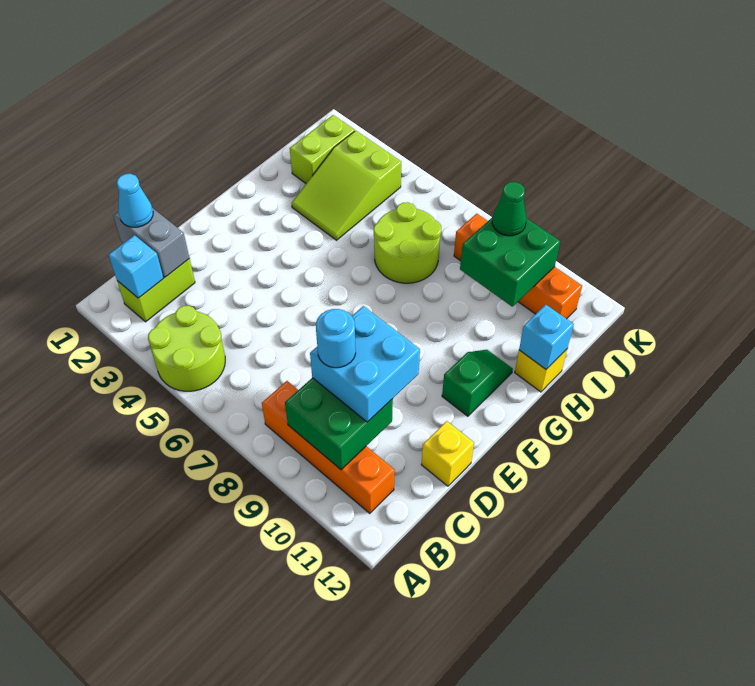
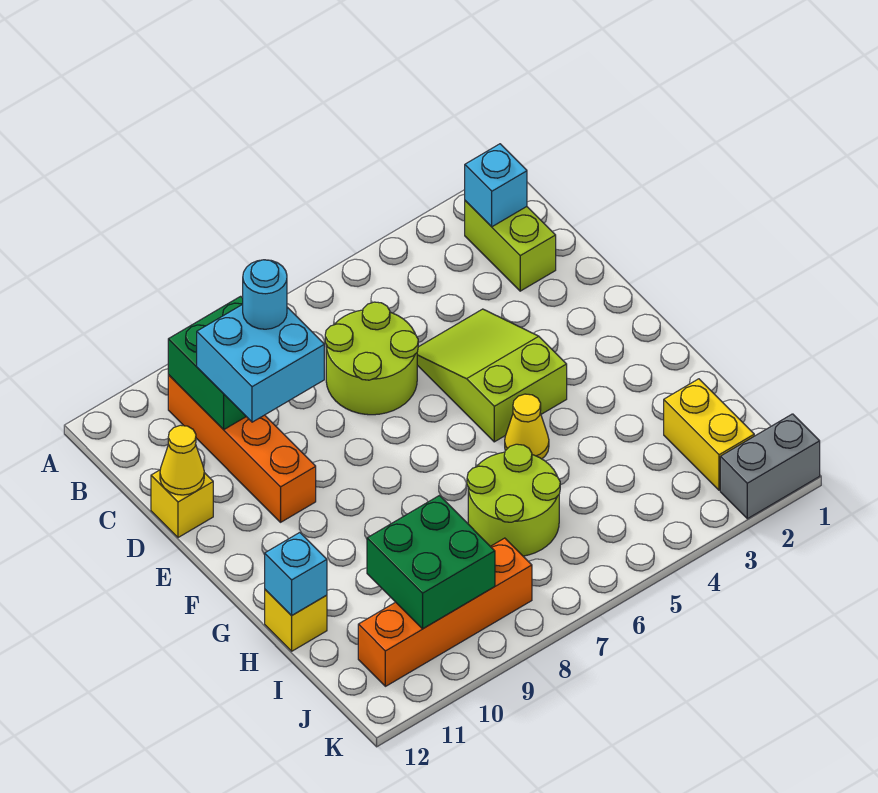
lime round brick A4:B5 level 1 -> lime round brick C6:D7 level 1
orange brick B8:B11 level 1 -> orange brick B10:E10 level 1
grey brick C1:C2 level 2 -> grey brick K1:K2 level 1
cyan cone C1 level 3 -> none
none -> yellow cone D12 level 2
green slope F11:G11 level 1 top F -> none
none -> yellow cone G5 level 1
lime slope H3:J4 level 1 top J -> lime slope D4:F5 level 1 top F
lime brick I2:J2 level 1 -> yellow brick I2:J2 level 1
green cone J9 level 3 -> none

